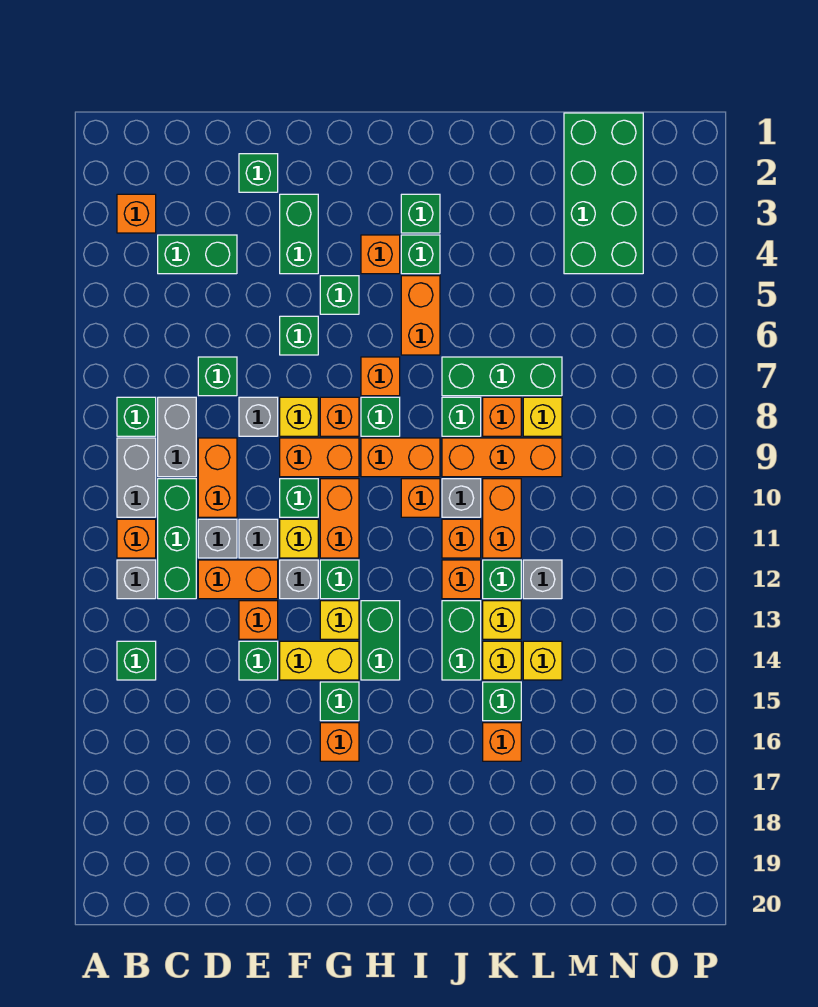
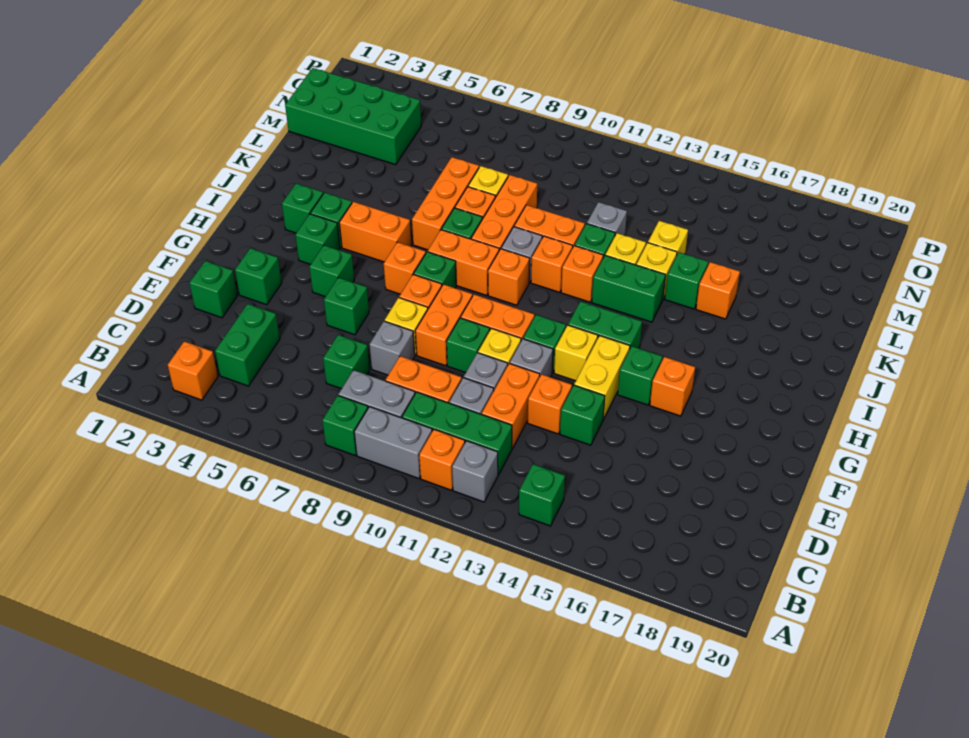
green brick F3:F4 level 1 -> green brick F3 level 1
orange brick H4 level 1 -> green brick H4 level 1
orange brick H9:I9 level 1 -> orange brick I8:I9 level 1
green brick J7:L7 level 1 -> orange brick J7:L7 level 1

